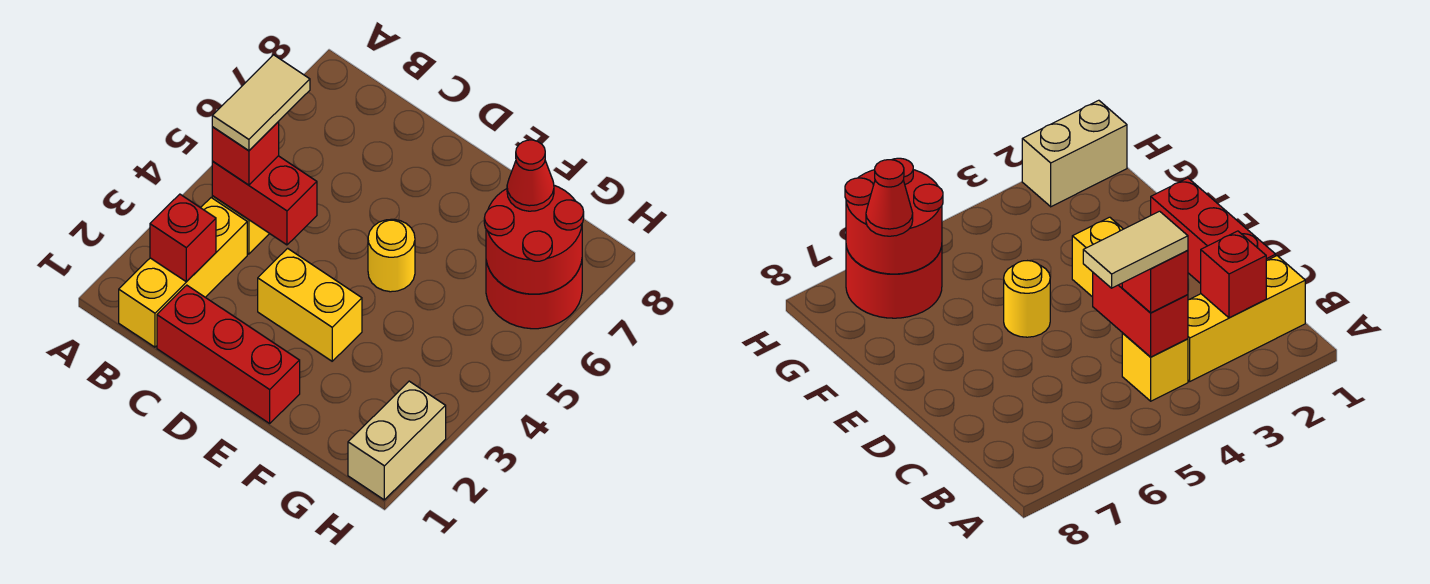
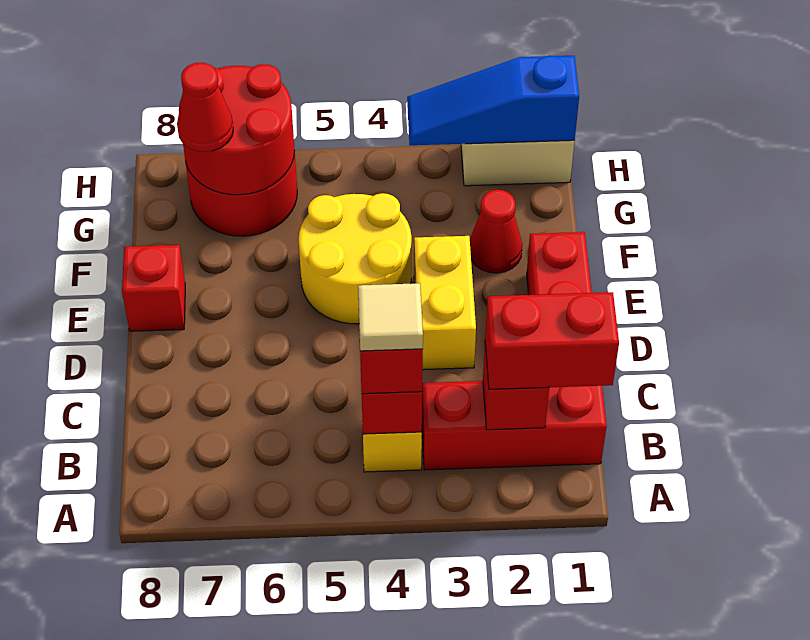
yellow brick B1:B3 level 1 -> red brick B1:B3 level 1
none -> red brick B1:B2 level 3
tan tile B4:B5 level 4 -> tan tile B4 level 4
yellow round brick E5 level 1 -> yellow round brick E4:F5 level 1
none -> red brick E8 level 1
none -> red cone F2 level 1
none -> blue slope H1:H3 level 2 top 1

